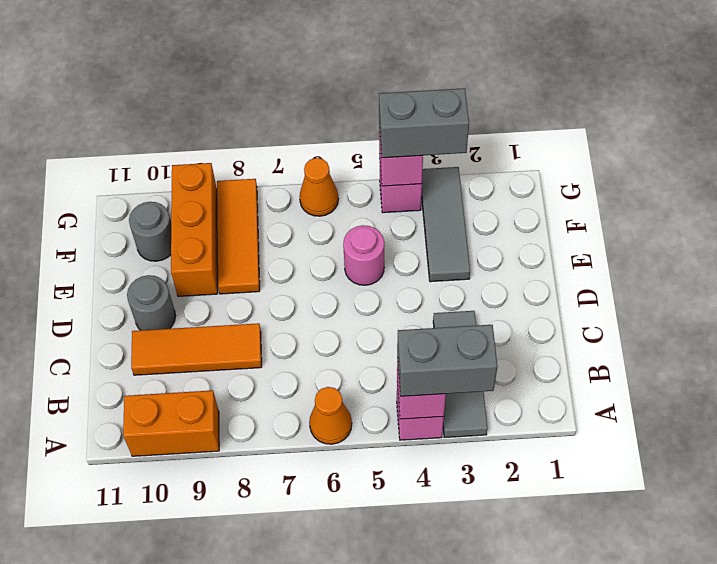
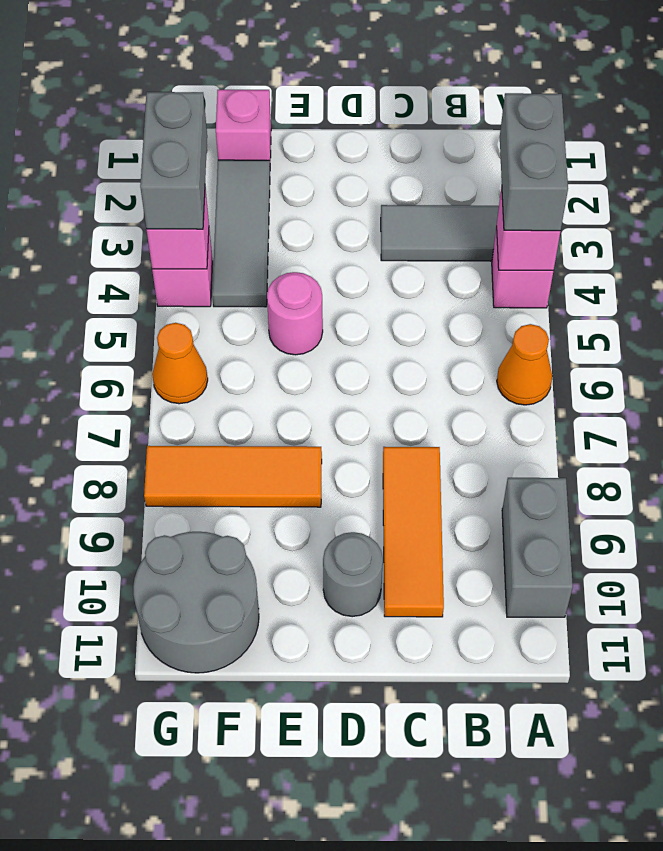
orange brick A9:A10 level 1 -> grey brick A9:A10 level 1
grey tile E3:G3 level 1 -> grey tile F2:F4 level 1
orange brick E9:G9 level 1 -> none
none -> pink brick F1 level 1
grey round brick F10 level 1 -> grey round brick F10:G11 level 1

